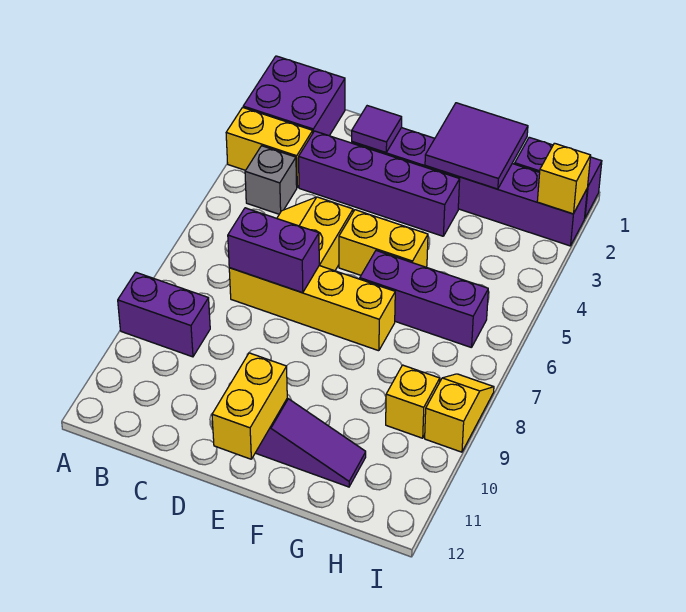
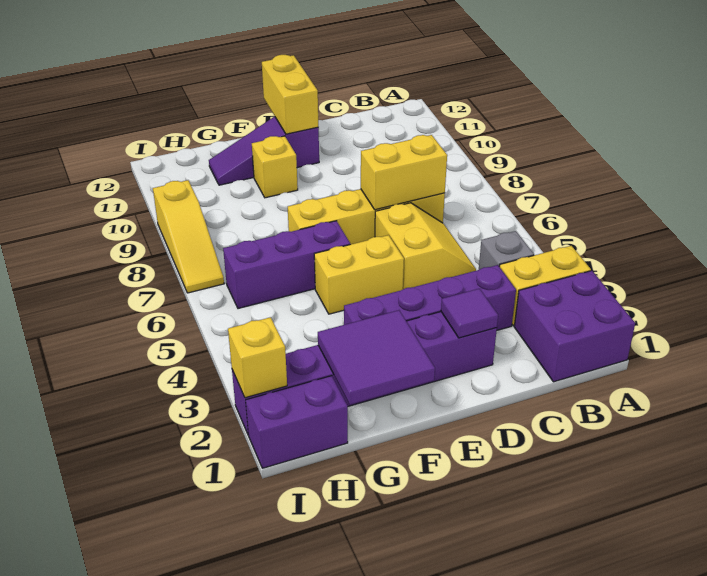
purple brick A9:B9 level 1 -> none
purple brick C7:D7 level 2 -> yellow brick C7:D7 level 2
yellow brick H9 level 1 -> yellow brick F10 level 1
yellow slope I8:I9 level 1 top 9 -> yellow slope I7:I9 level 1 top 9

